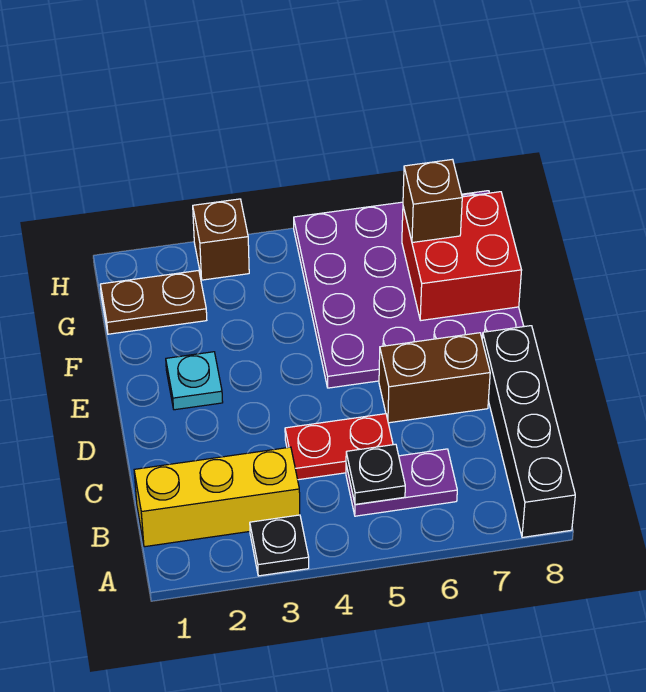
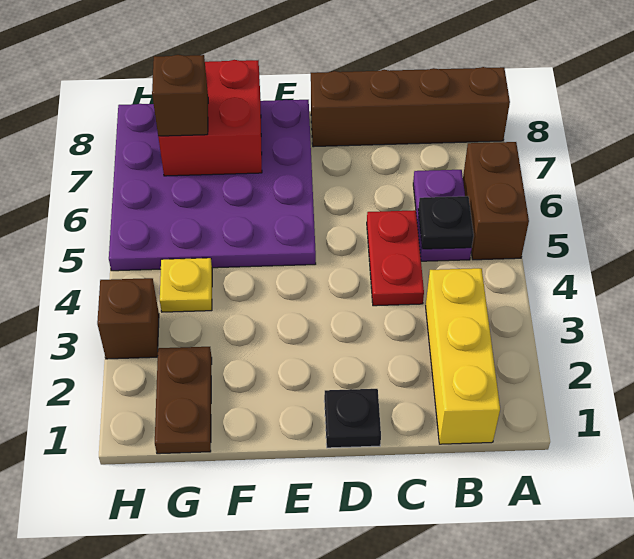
black plate A3 level 1 -> black plate D1 level 1
black brick A8:D8 level 1 -> brown brick A8:D8 level 1
brown brick D6:D7 level 1 -> brown brick A5:A6 level 1
cyan plate E2 level 1 -> none
none -> yellow plate G4 level 1

